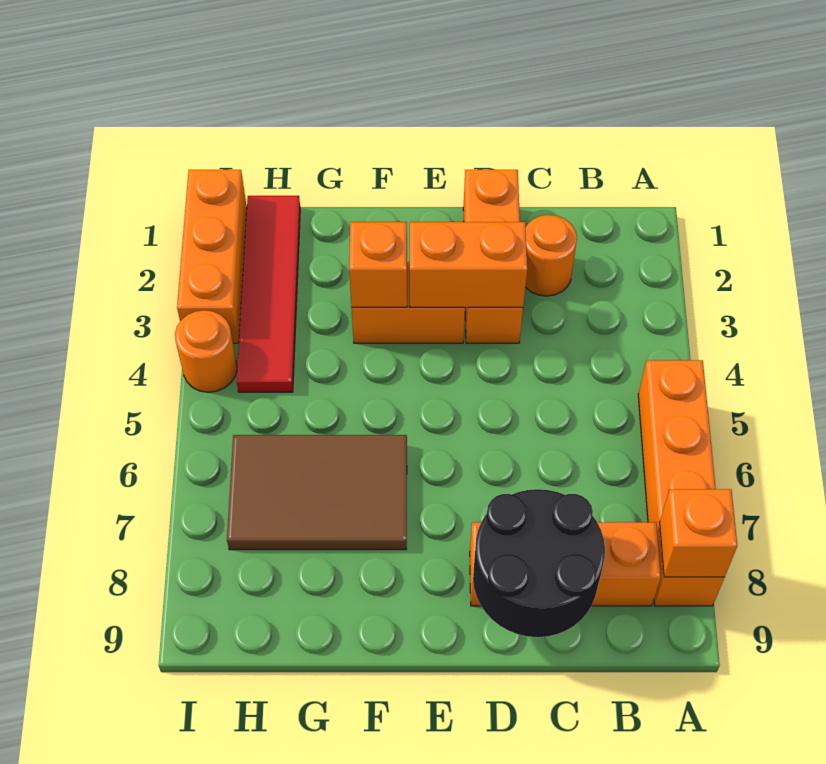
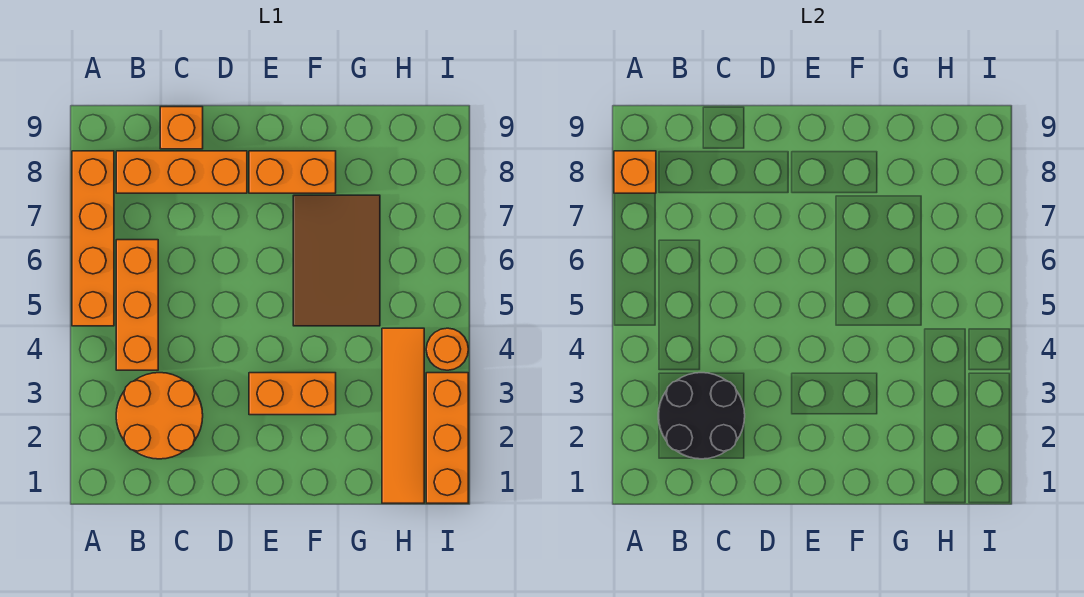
orange round brick C2 level 1 -> orange round brick B2:C3 level 1
black round brick C8:D9 level 2 -> black round brick B2:C3 level 2
orange brick D1:D3 level 1 -> orange brick B4:B6 level 1
orange brick D3:E3 level 2 -> orange brick E8:F8 level 1
orange brick F3 level 2 -> orange brick C9 level 1
brown tile F6:H7 level 1 -> brown tile F5:G7 level 1
red tile H1:H4 level 1 -> orange tile H1:H4 level 1

